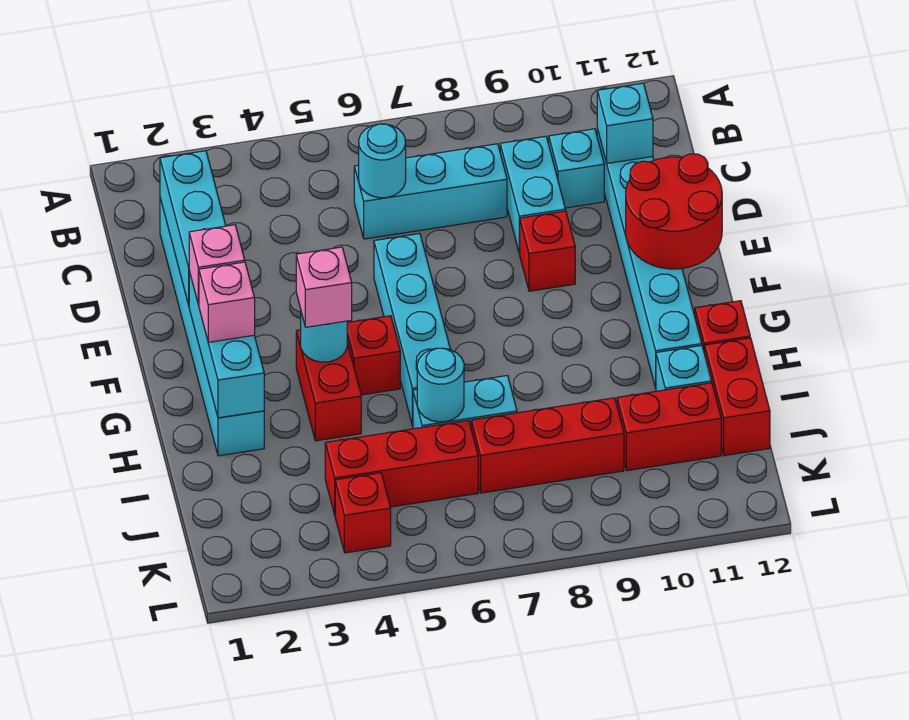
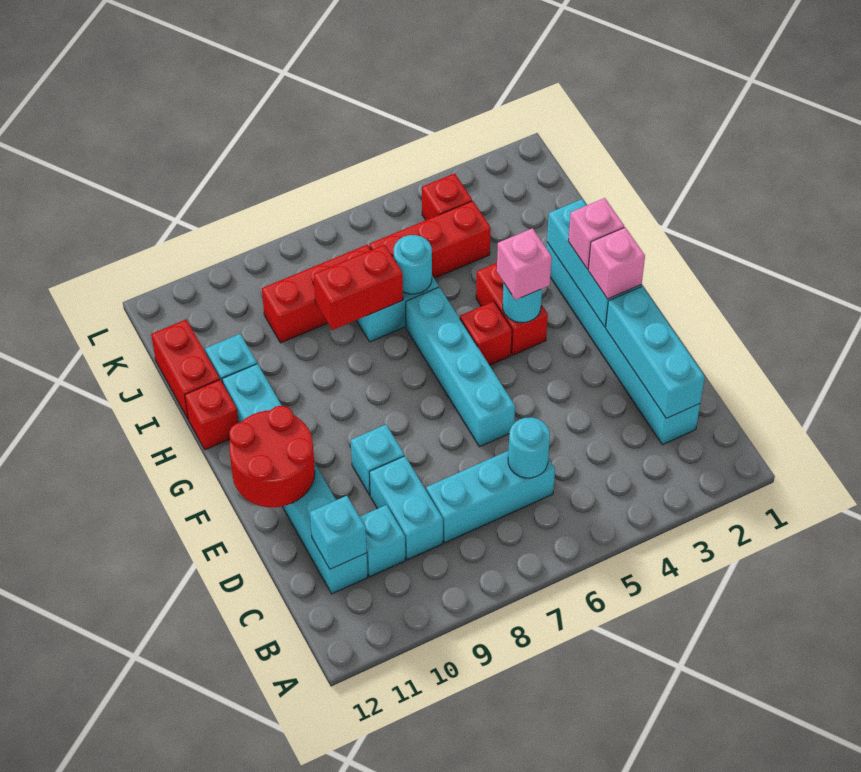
red brick E9 level 1 -> cyan brick E9 level 1
red brick J10:J11 level 1 -> red brick I7:I8 level 2

